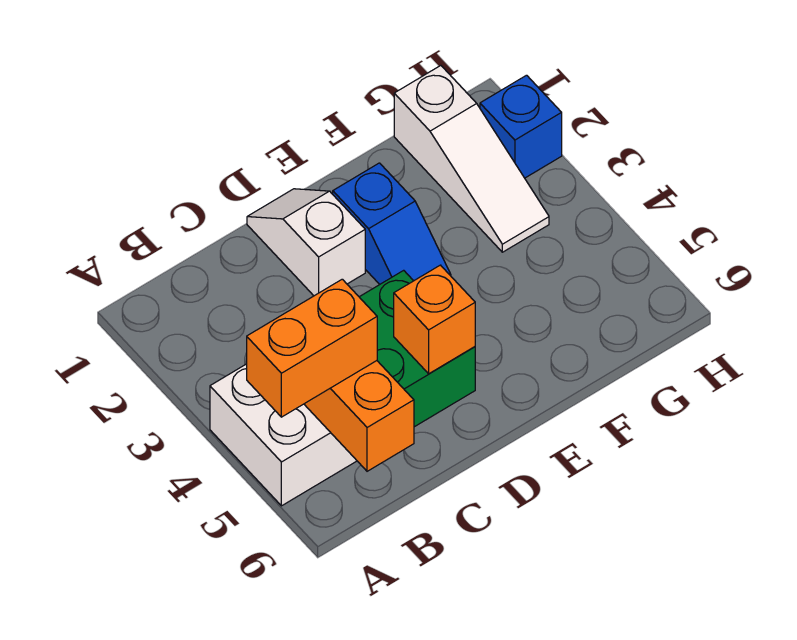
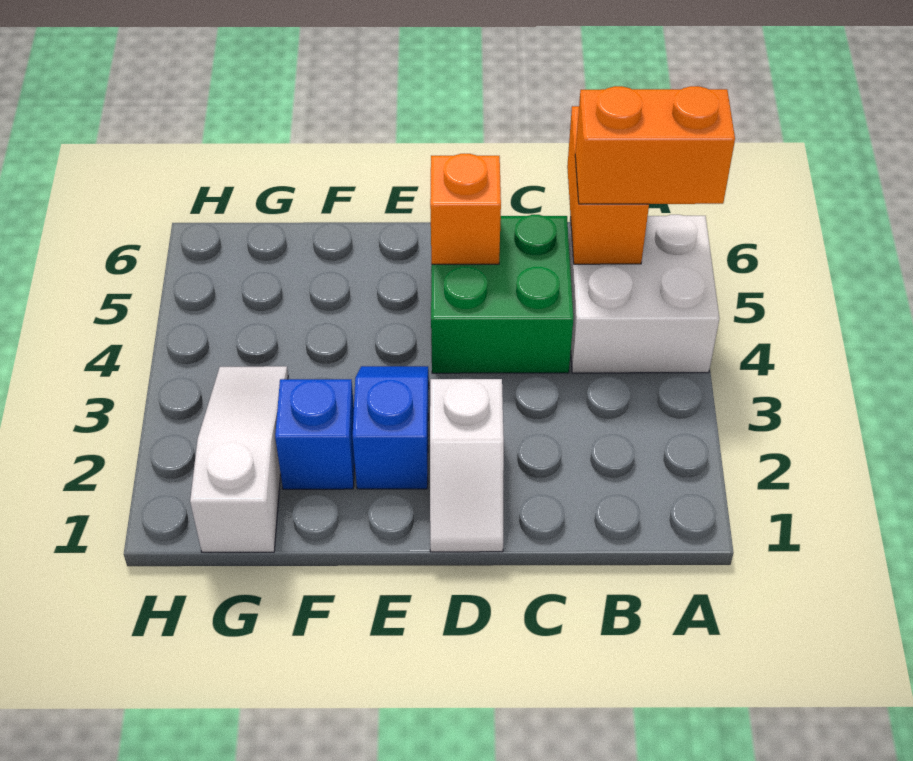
blue brick H2 level 1 -> blue brick F2 level 1

